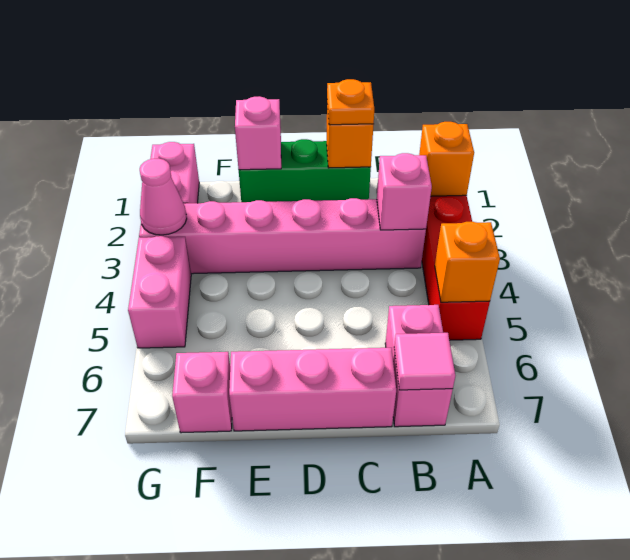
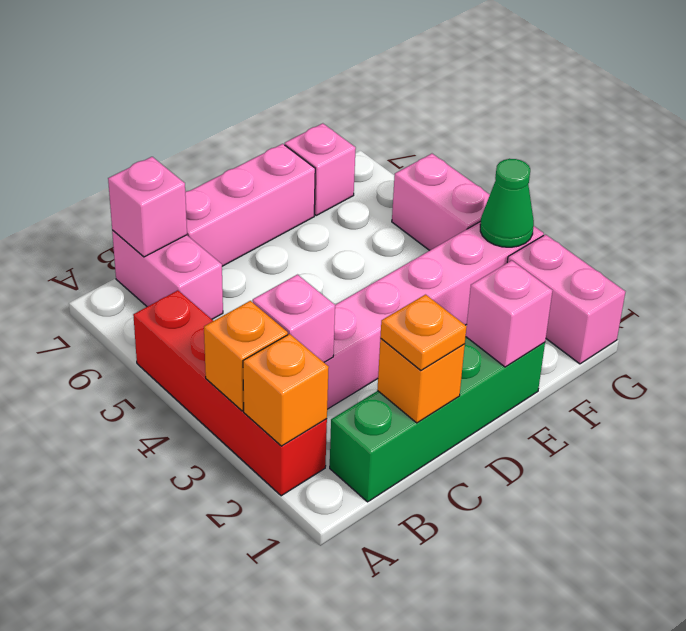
orange brick A5 level 2 -> orange brick A3 level 2
pink tile B7 level 2 -> pink brick B7 level 2
green brick C1:E1 level 1 -> green brick B1:E1 level 1
pink cone G3 level 2 -> green cone G3 level 2

